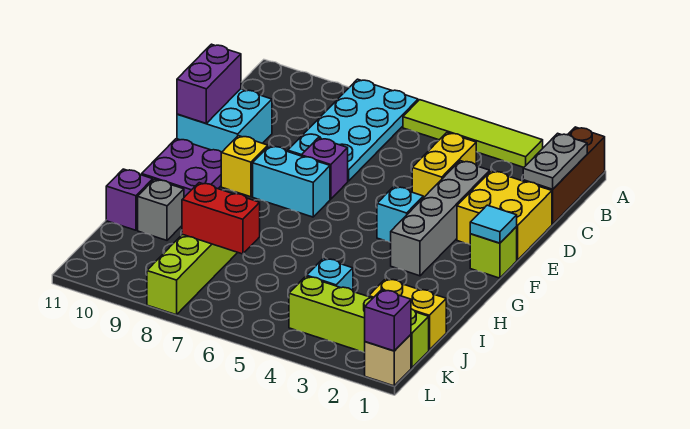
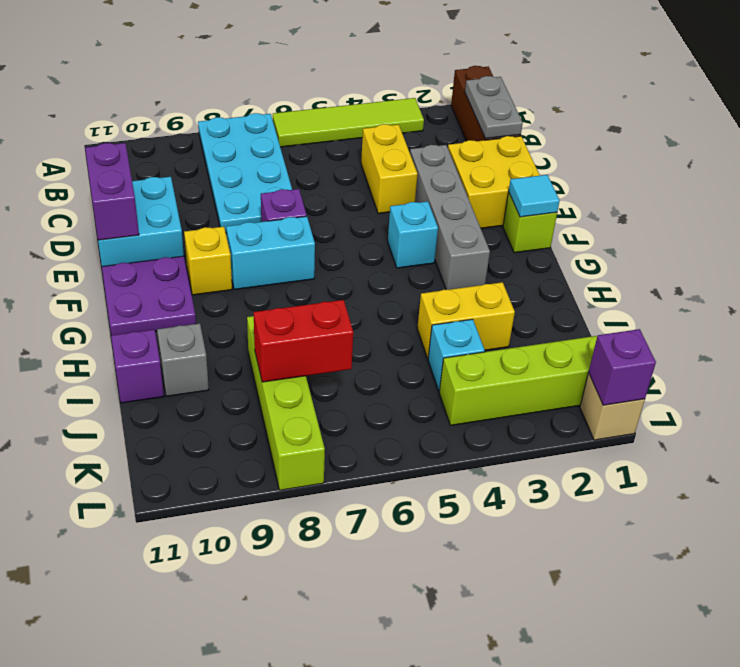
yellow brick J1:J2 level 1 -> yellow brick I3:I4 level 1

